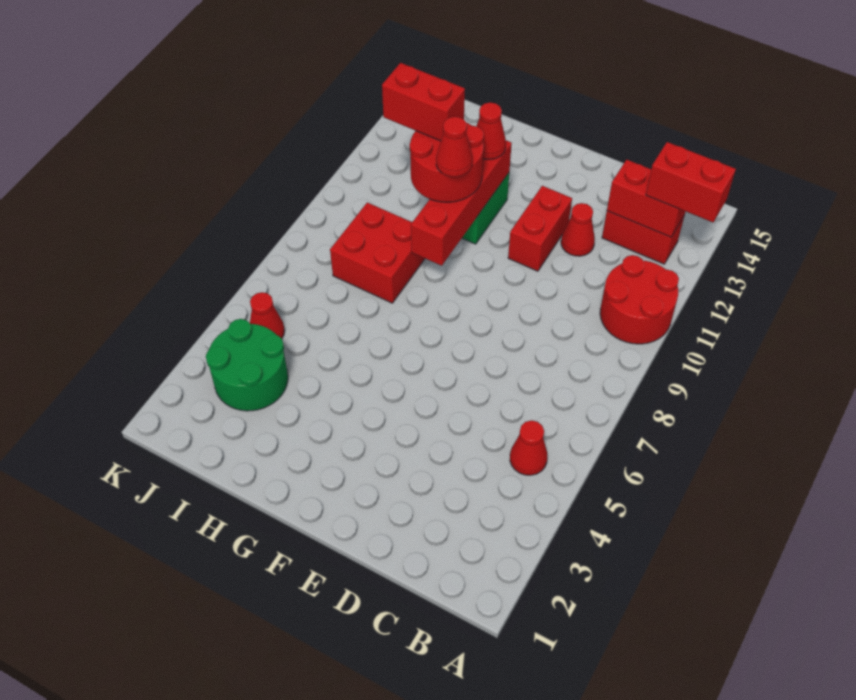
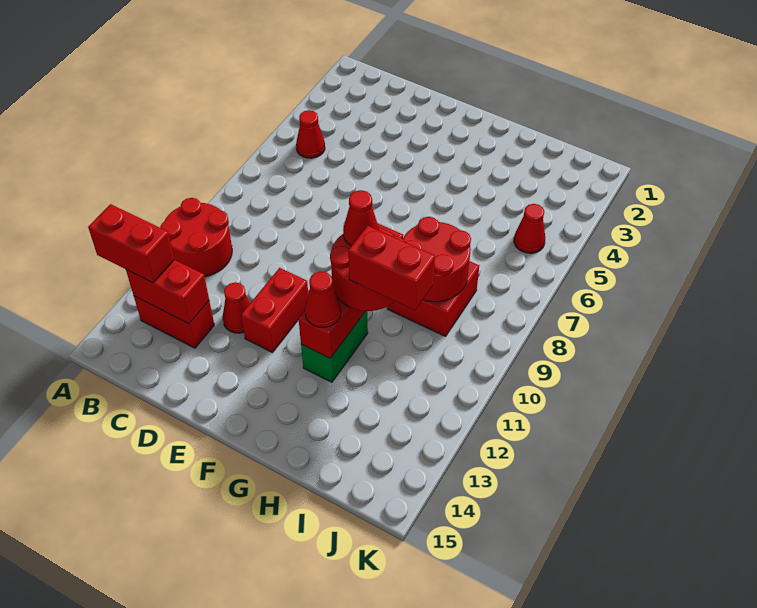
none -> red round brick H8:I9 level 2
green round brick I3:J4 level 1 -> none

